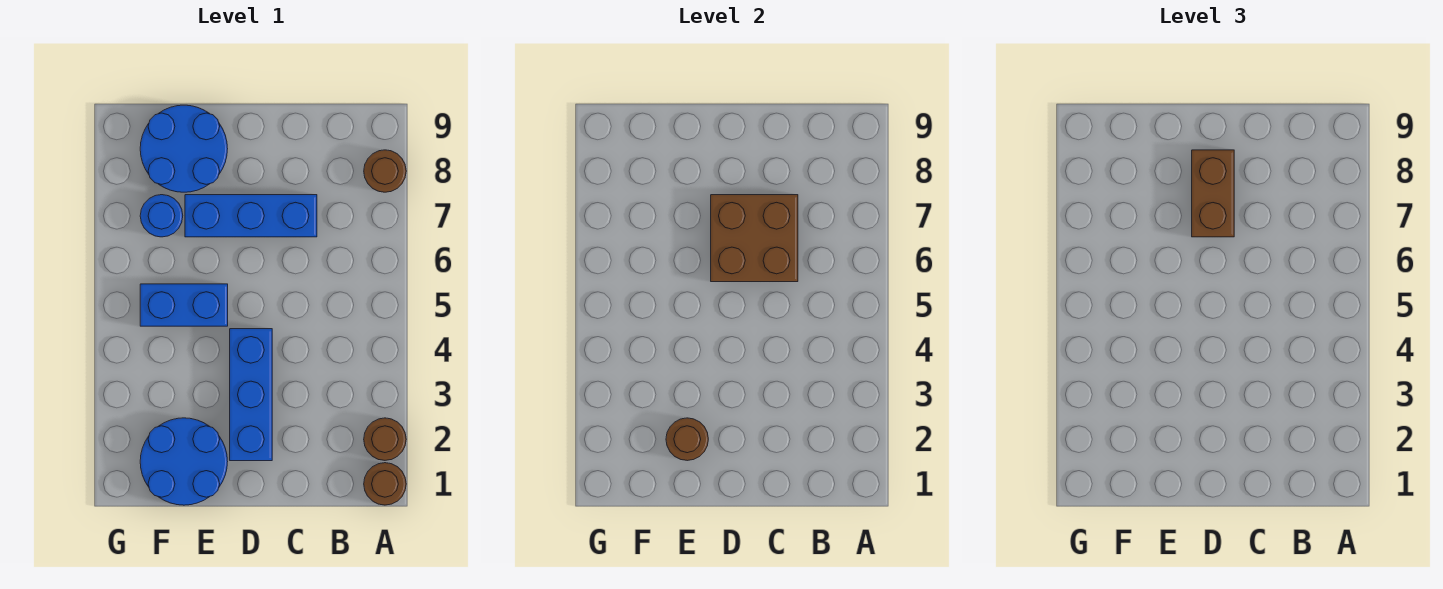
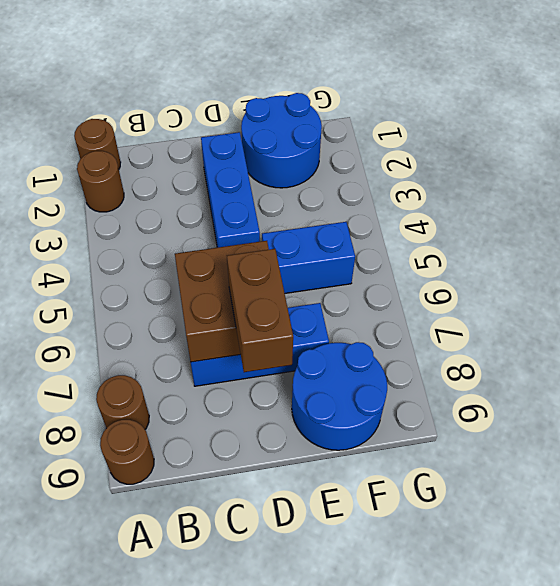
brown round brick E2 level 2 -> brown round brick A9 level 1
blue round brick F7 level 1 -> none

